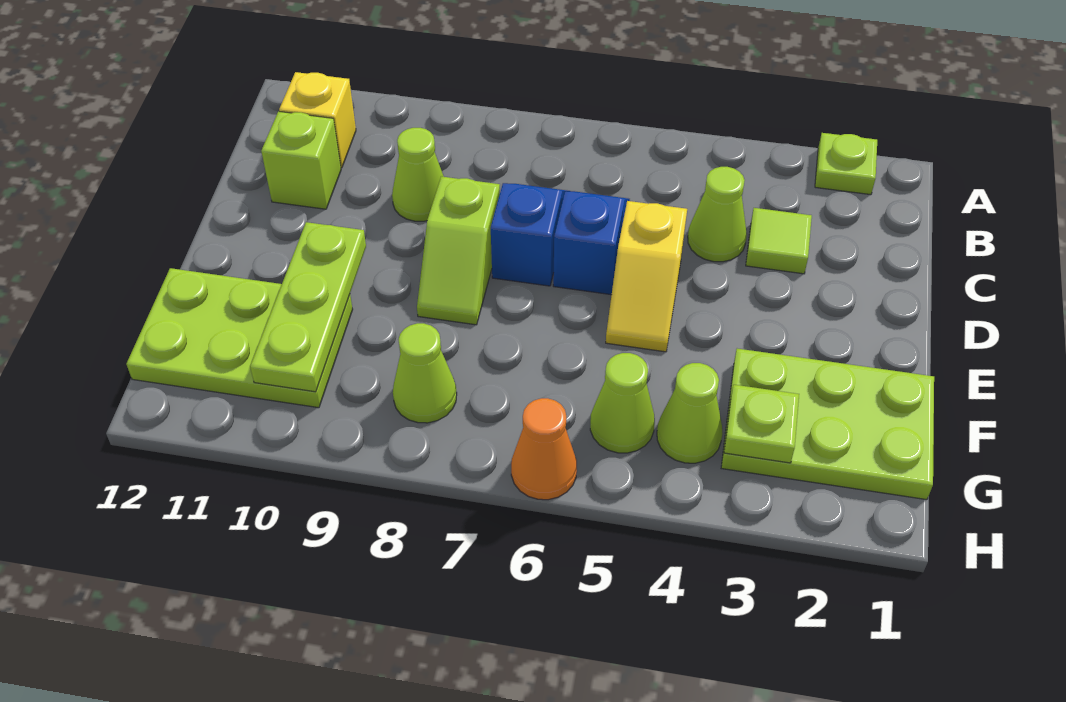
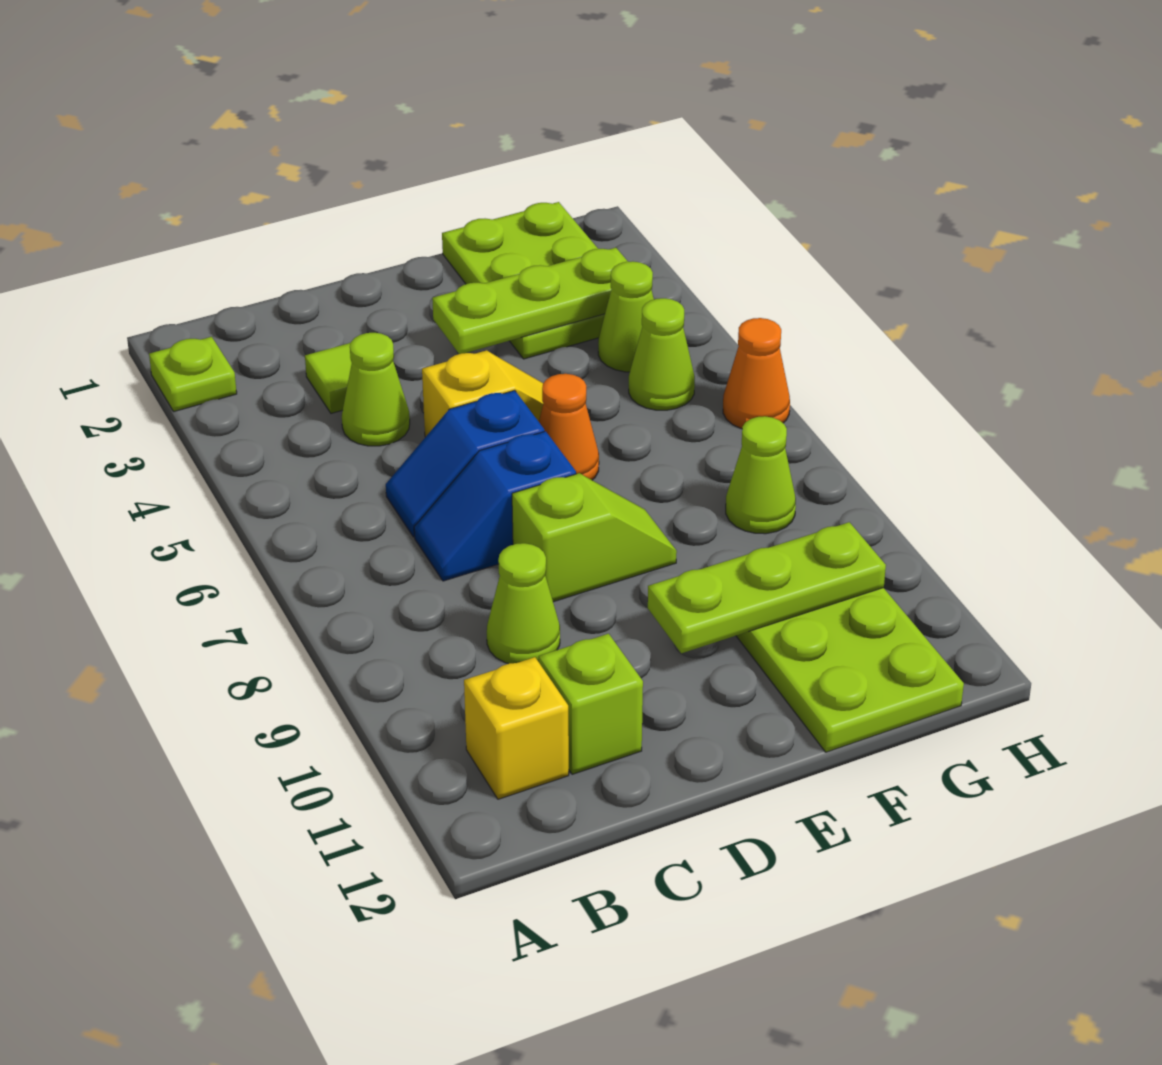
none -> orange cone E6 level 1
lime plate G3 level 2 -> lime plate E3:G3 level 2

